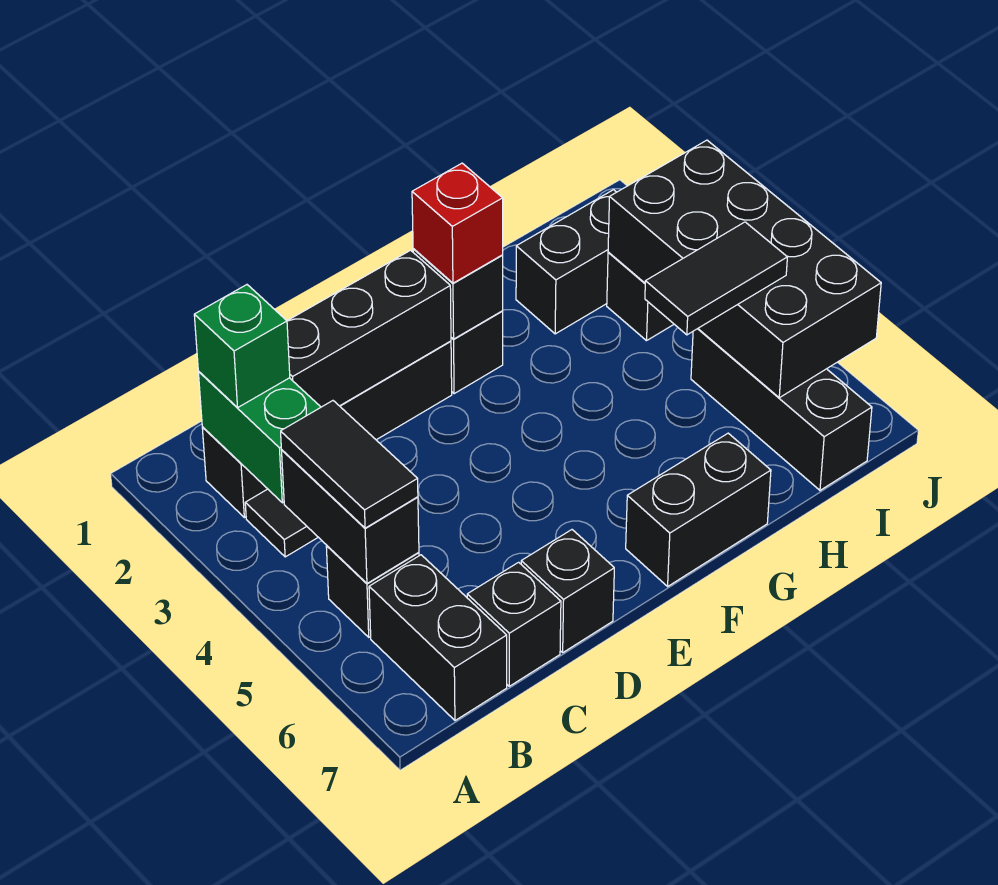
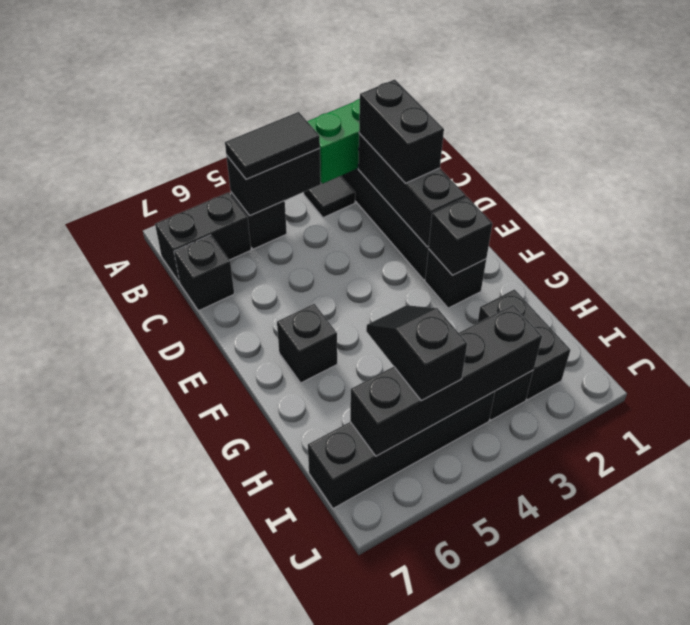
green brick B2 level 3 -> none
black brick D7 level 1 -> black brick F6 level 1
red brick F2 level 3 -> none
black brick F7:G7 level 1 -> black brick C2:D2 level 3
black tile H5:I5 level 3 -> black slope H5:I5 level 3 top I
black brick I3:J6 level 2 -> black brick I3:I6 level 2
black brick I5:I7 level 1 -> black brick I4:I7 level 1

